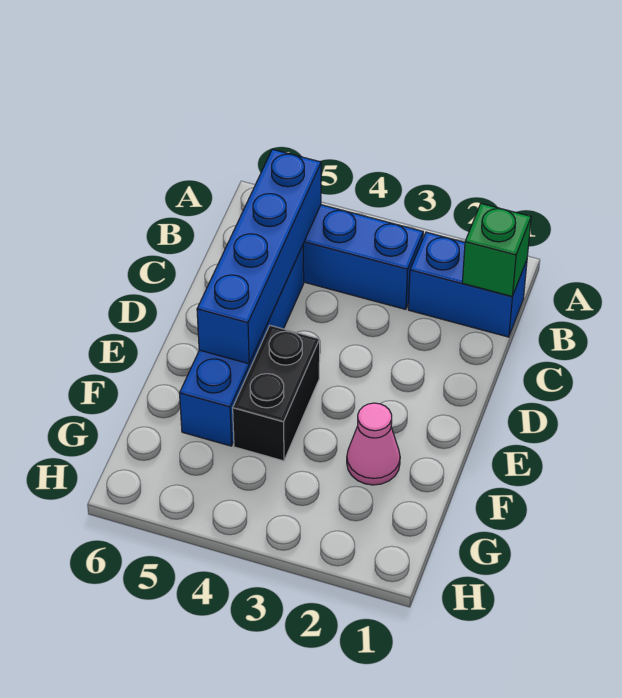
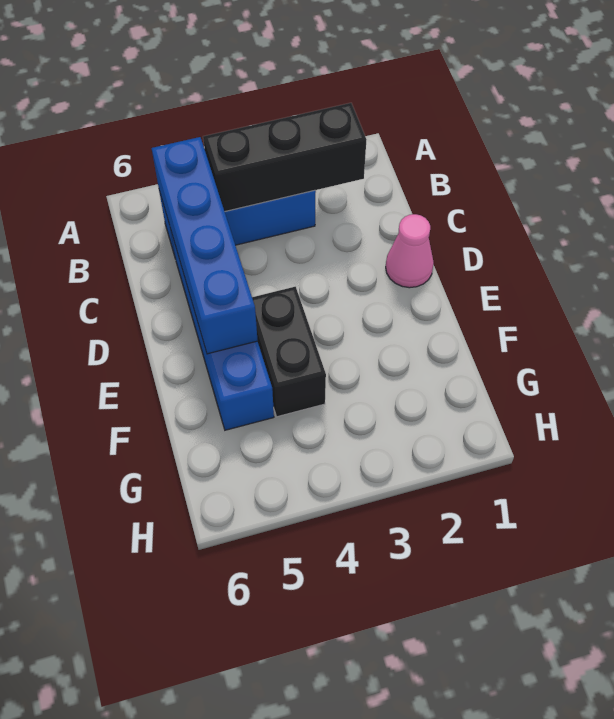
blue brick B1:B2 level 1 -> none
green brick B1 level 2 -> none
none -> black brick B2:B4 level 2
pink cone F2 level 1 -> pink cone D1 level 1

